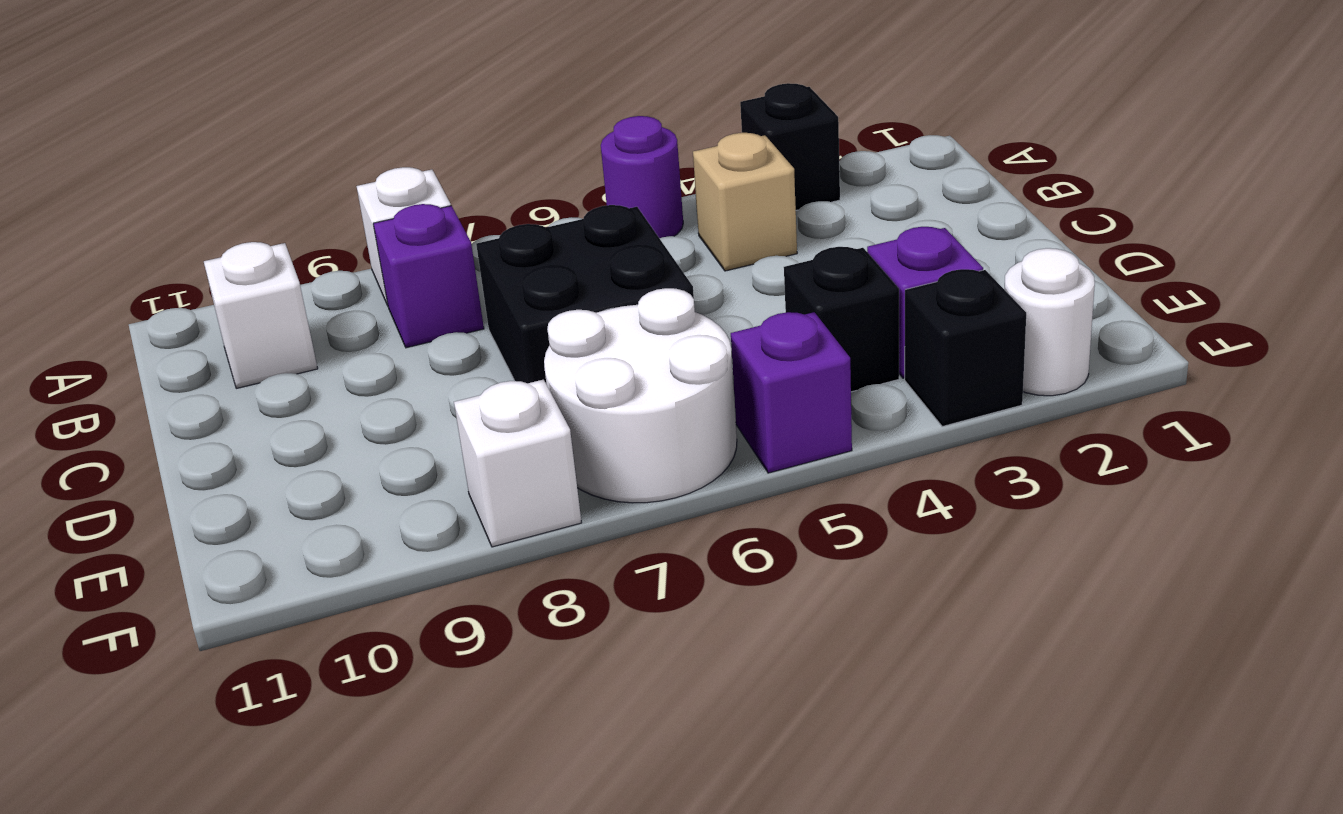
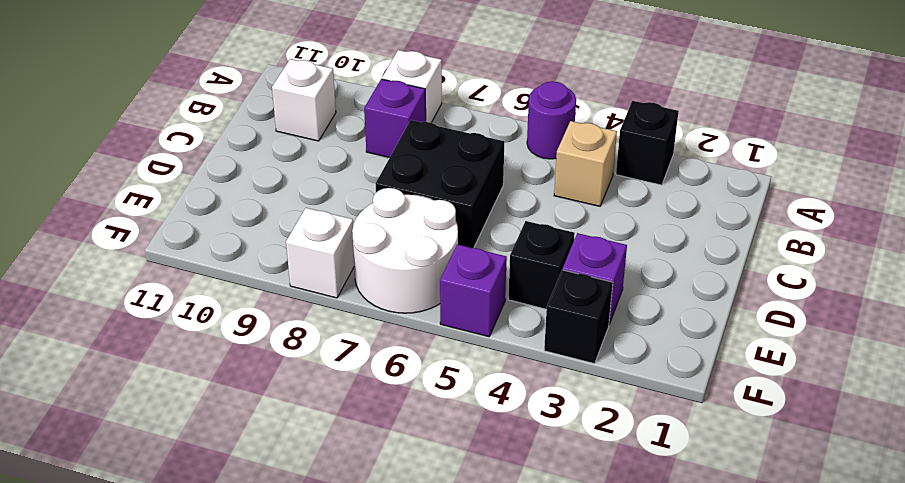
white round brick F2 level 1 -> none

